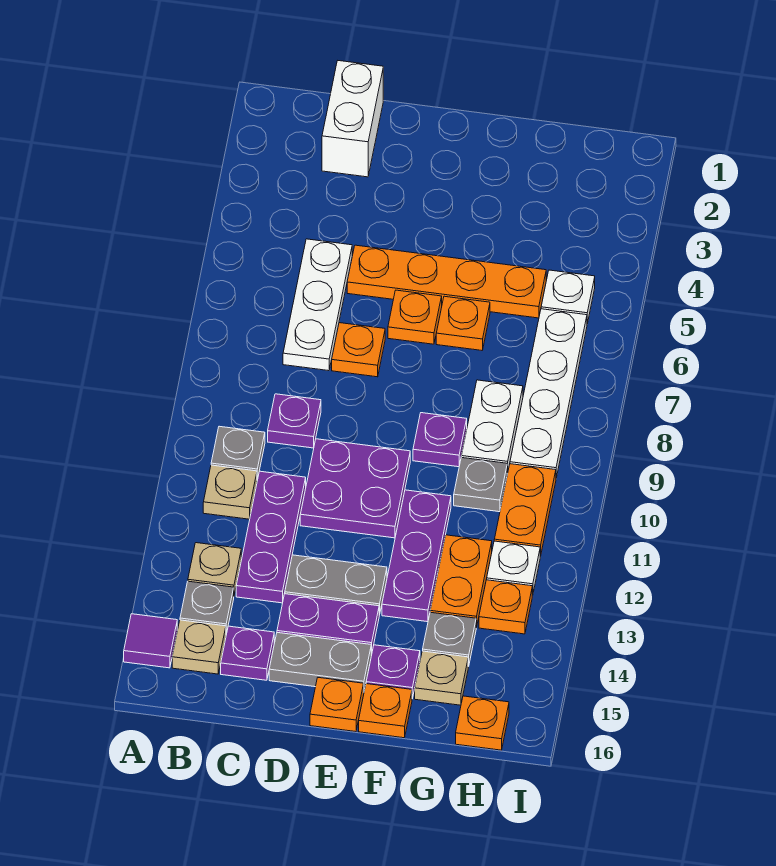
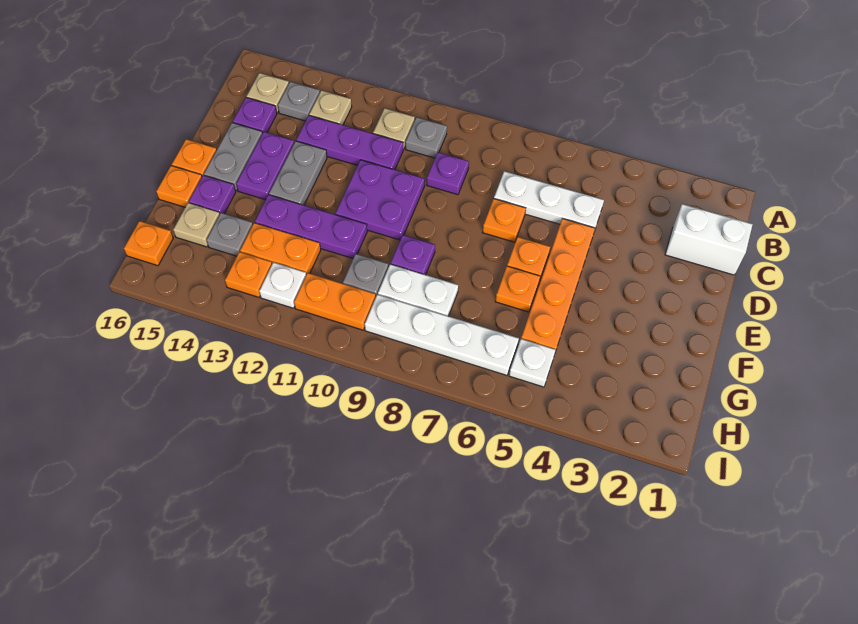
purple tile A15 level 1 -> none

